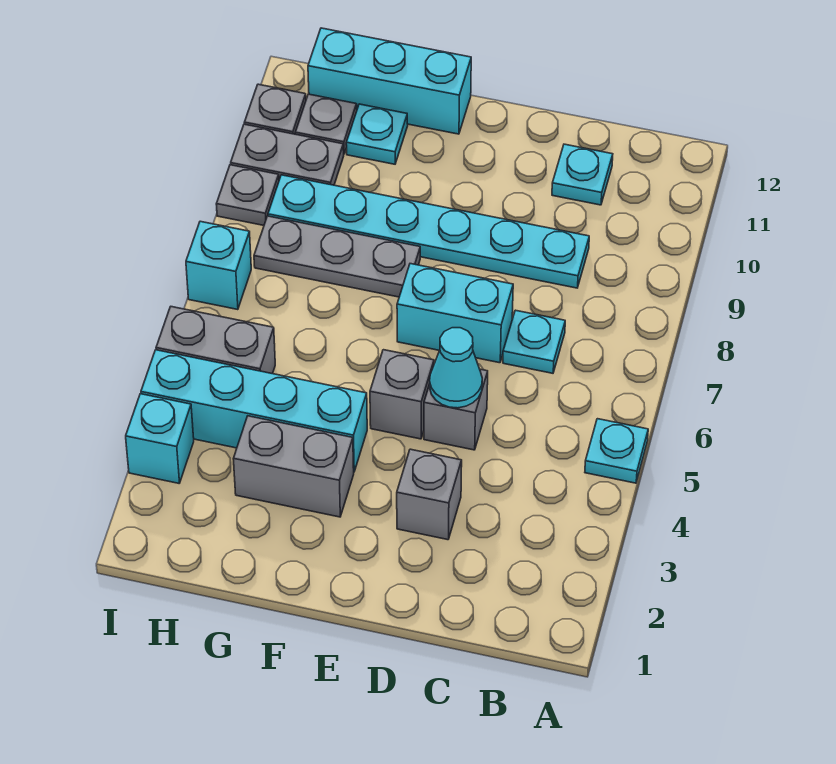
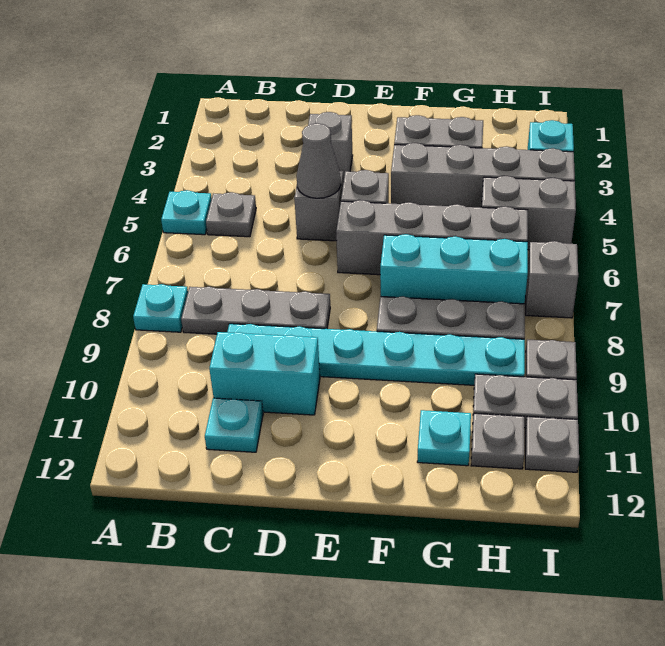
none -> grey plate B5 level 1
none -> grey plate B8:D8 level 1
cyan plate C7 level 1 -> cyan plate A8 level 1
cyan cone D5 level 2 -> grey cone D5 level 2
cyan brick D7:E7 level 1 -> cyan brick C10:D10 level 1
none -> grey brick E6:H6 level 1
cyan brick F4:I4 level 1 -> grey brick F4:I4 level 1
cyan brick F12:H12 level 1 -> cyan brick F7:H7 level 1
cyan brick I7 level 1 -> grey brick I7 level 1

